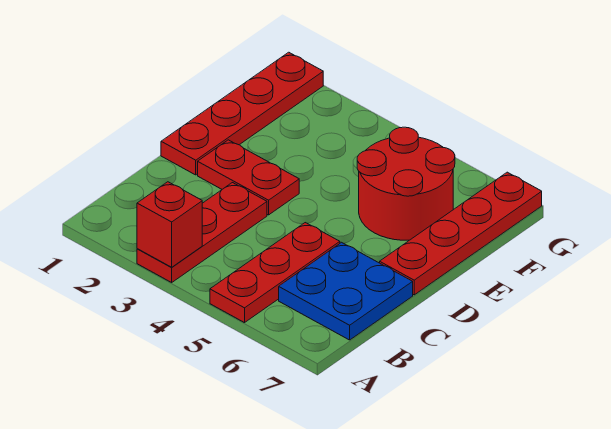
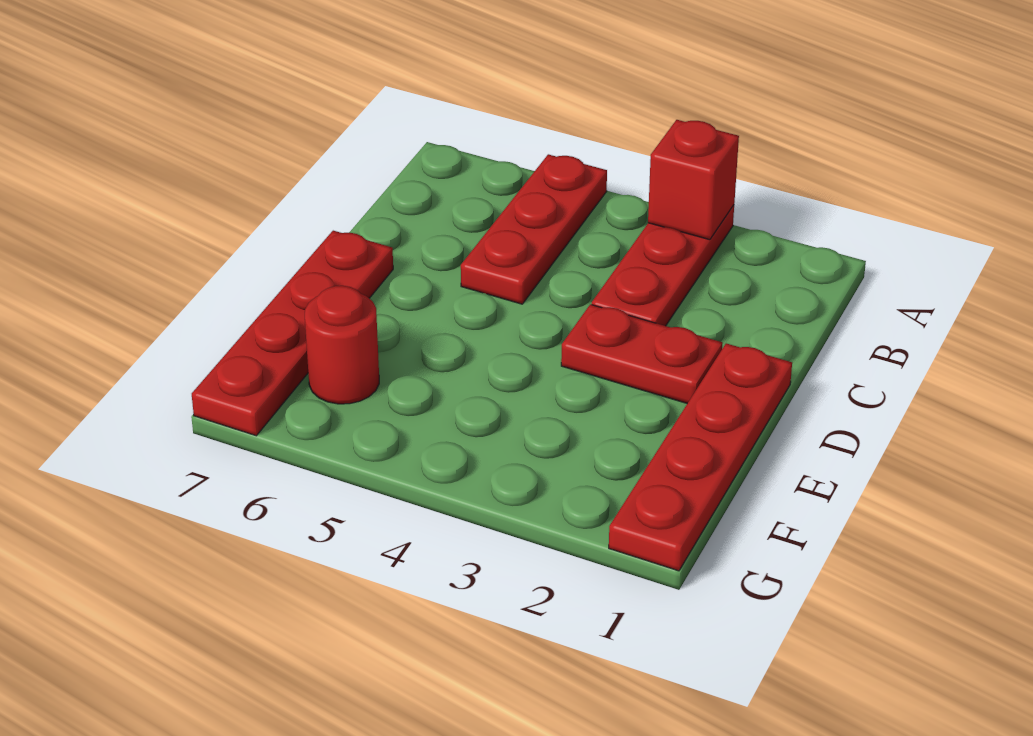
blue plate B6:C7 level 1 -> none
red round brick E5:F6 level 1 -> red round brick F6 level 1

